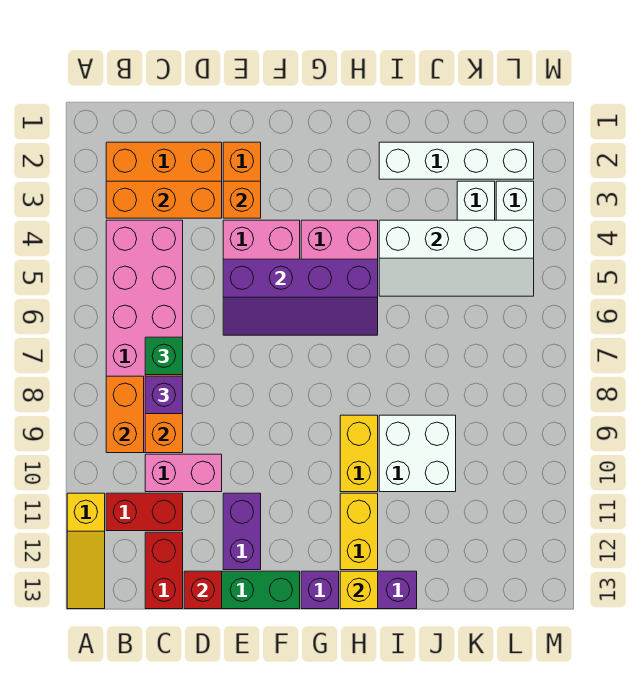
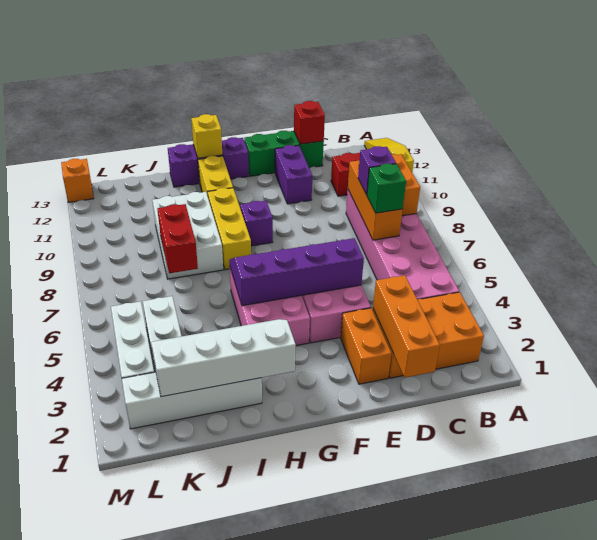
orange brick B3:D3 level 2 -> orange brick D1:D3 level 2
pink brick C10:D10 level 1 -> none
red brick C12:C13 level 1 -> red brick J7:J8 level 2
orange brick E3 level 2 -> orange brick M13 level 1
none -> purple brick G9 level 1
yellow brick H9:H10 level 1 -> yellow brick H8:H10 level 1
white slope I4:L5 level 2 top 4 -> white slope H2:K3 level 2 top 2
white brick I9:J10 level 1 -> white brick I8:J10 level 1

